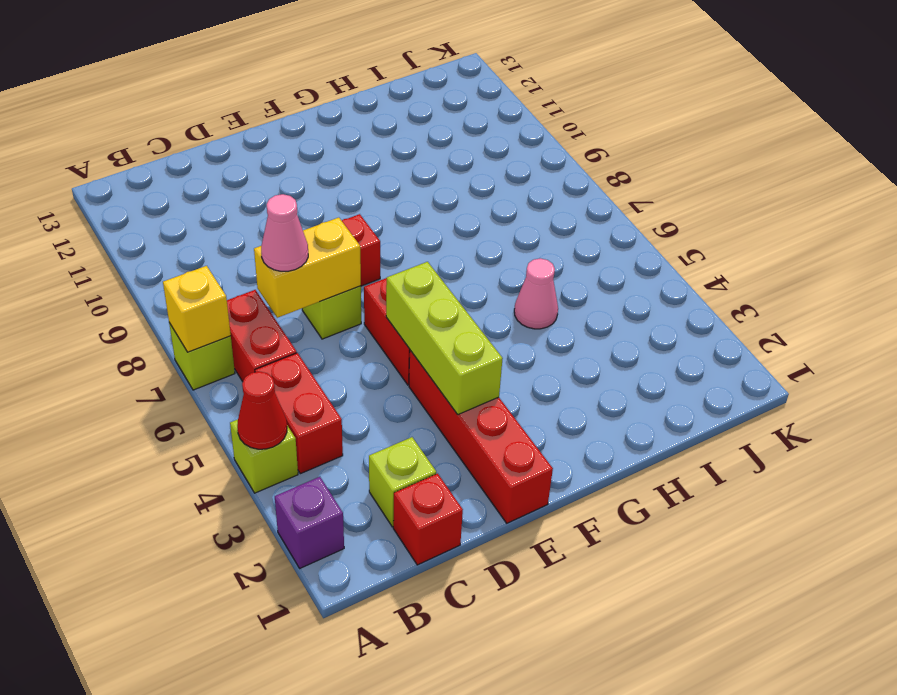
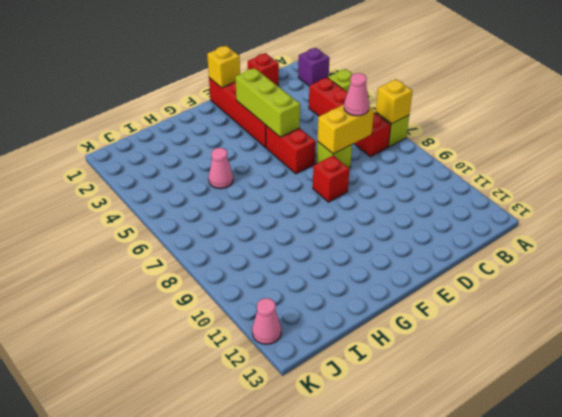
red cone A4 level 2 -> none
lime brick C2 level 1 -> none
none -> yellow brick E1 level 2
none -> pink cone K12 level 1

